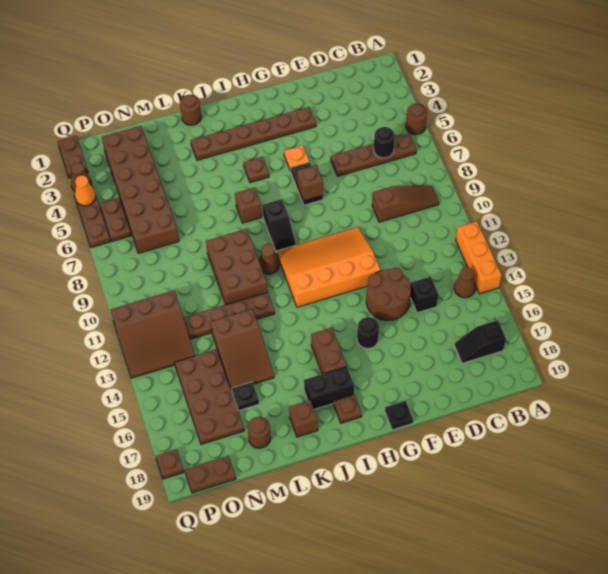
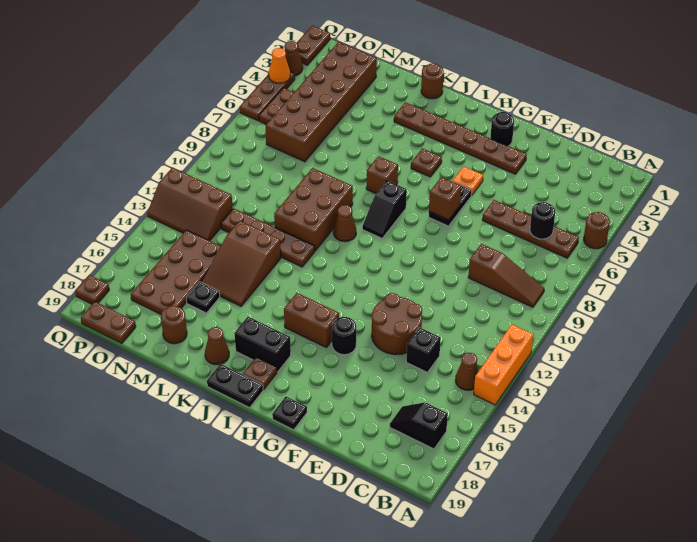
orange slope F10:I12 level 1 top 12 -> none
none -> black round brick G2 level 1
brown brick I15:I16 level 1 -> brown brick H15:I15 level 1
none -> black plate I19:J19 level 1
brown brick K18 level 1 -> brown cone K18 level 1
brown slope O11:Q13 level 1 top 11 -> brown slope O12:Q13 level 1 top 12

